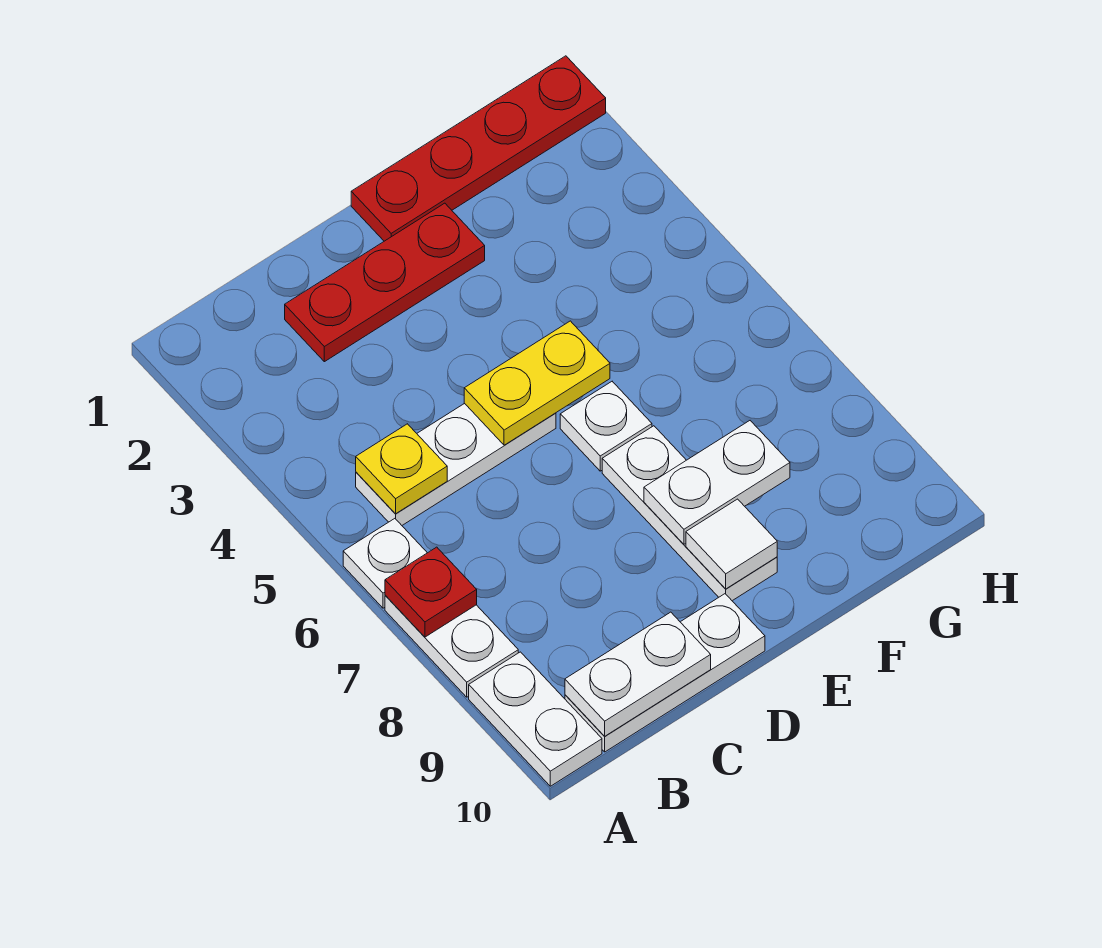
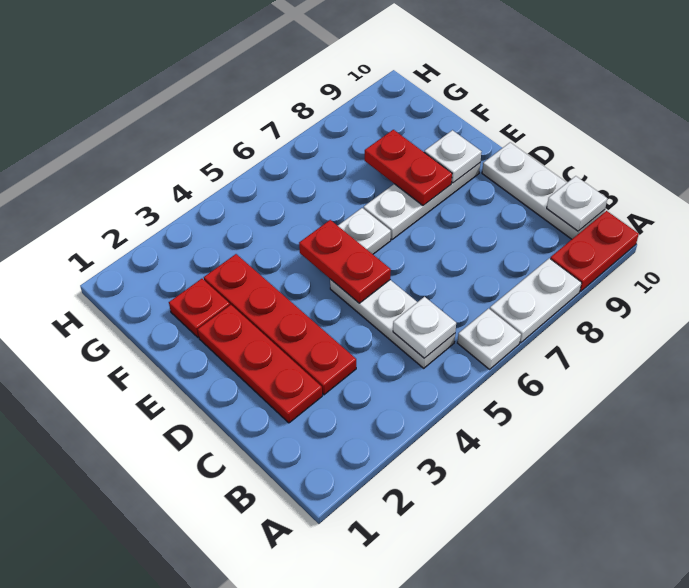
red plate A7 level 2 -> red plate F2 level 1
white plate A9:A10 level 1 -> red plate A9:A10 level 1
yellow plate B5 level 2 -> white plate B5 level 2
white plate B10:C10 level 2 -> white plate B10 level 2
yellow plate D5:E5 level 2 -> red plate D5:E5 level 2
red plate E1:H1 level 1 -> red plate C3:F3 level 1
white plate E8:F8 level 2 -> red plate E8:F8 level 2
white tile E9 level 2 -> white plate E9 level 2

